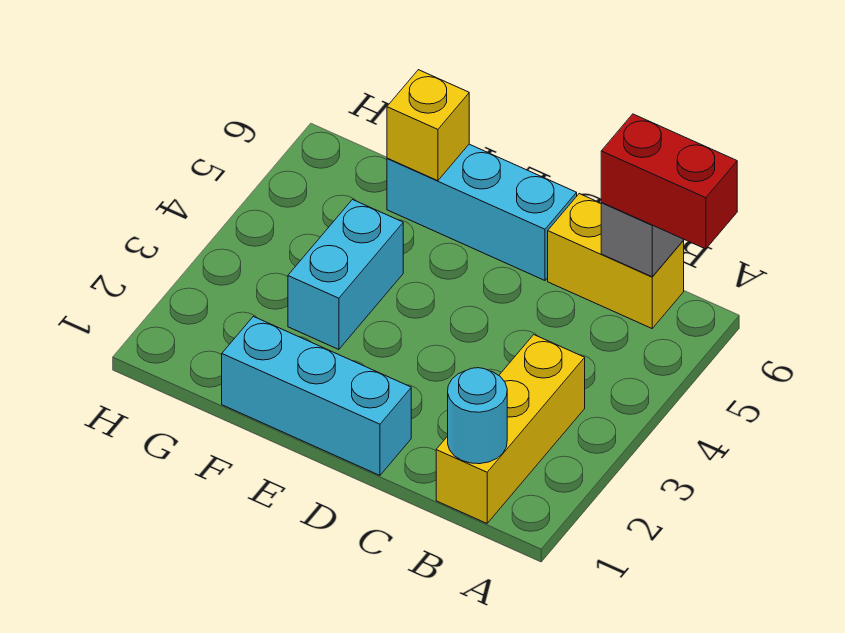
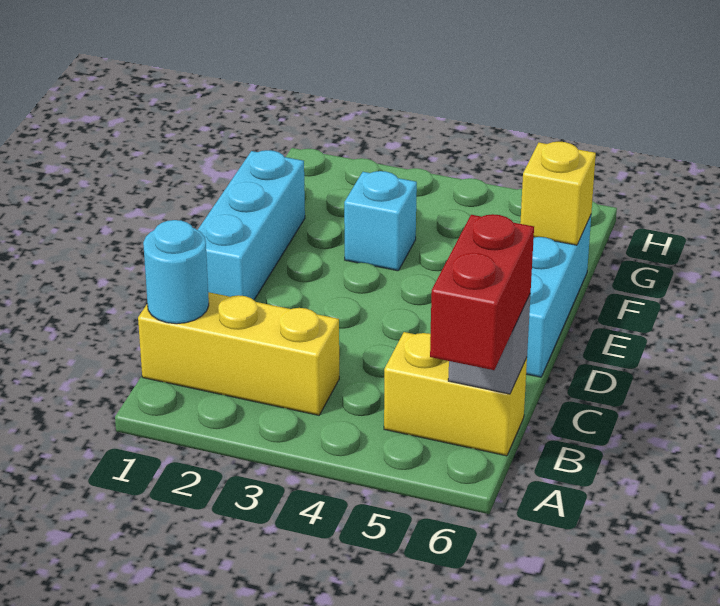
yellow brick B6:C6 level 1 -> yellow brick B5:B6 level 1
cyan brick F3:F4 level 1 -> cyan brick F3 level 1

